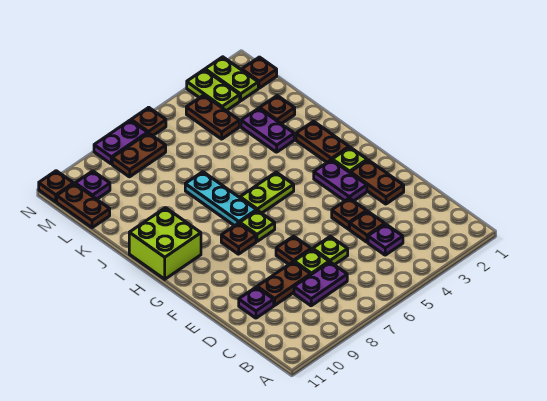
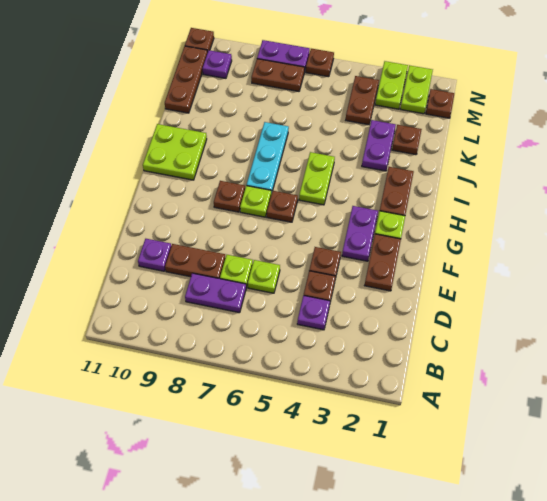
brown plate E7 level 1 -> brown plate G6 level 1
lime plate H5:H6 level 1 -> lime plate H5:I5 level 1
lime brick H10:I11 level 1 -> lime plate H10:I11 level 1
brown plate L11:M11 level 1 -> brown plate K11:M11 level 1

